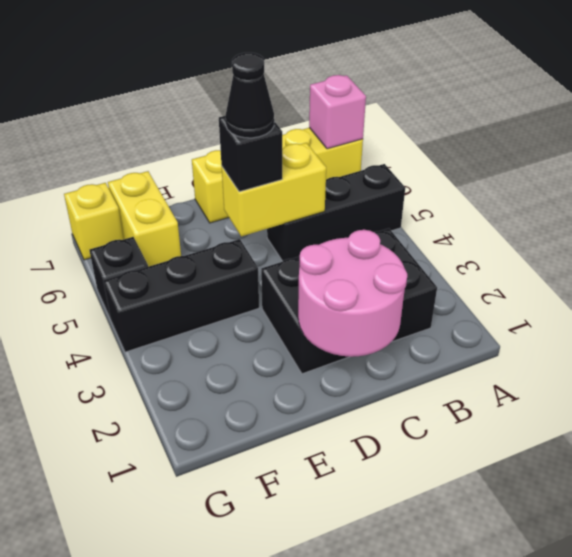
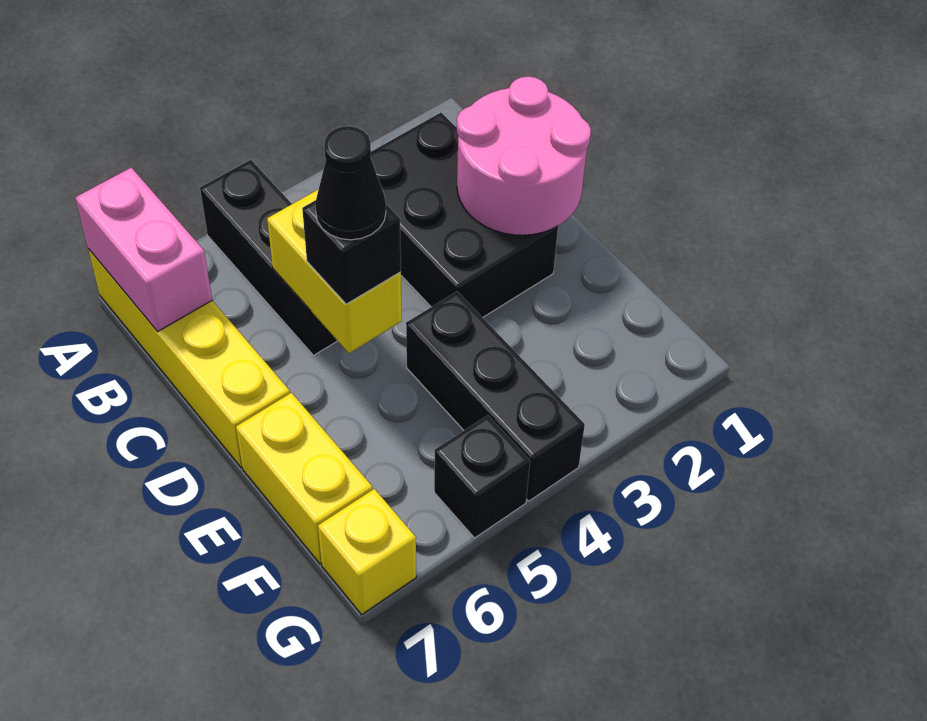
pink brick A7 level 2 -> pink brick A7:B7 level 2
yellow brick F6:F7 level 1 -> yellow brick E7:F7 level 1

